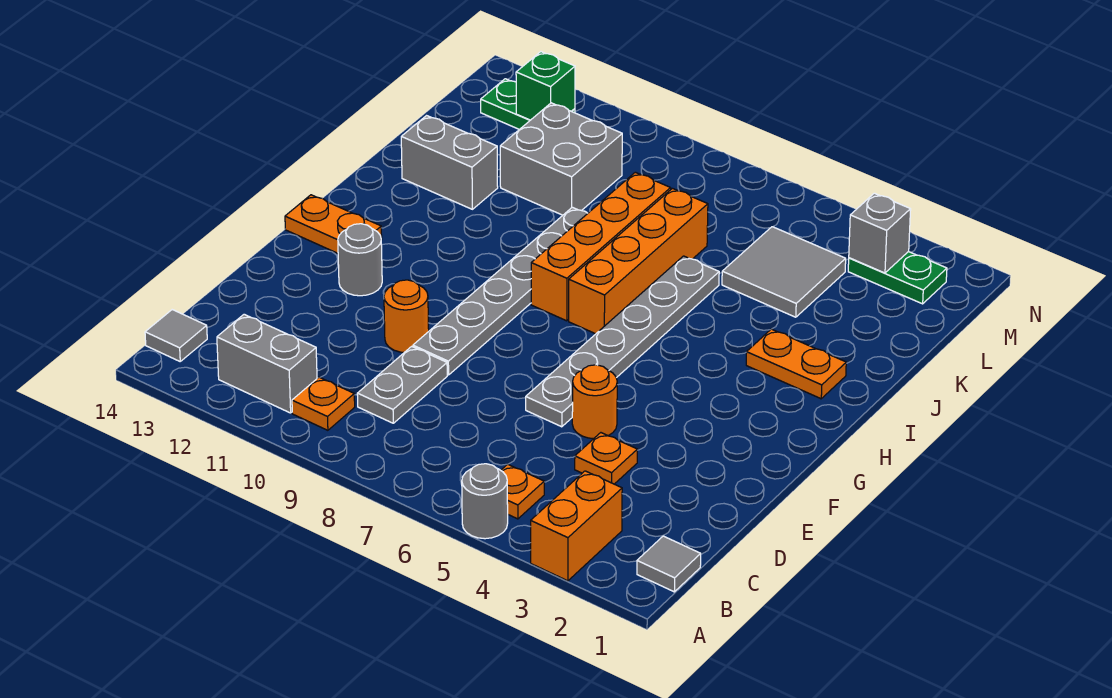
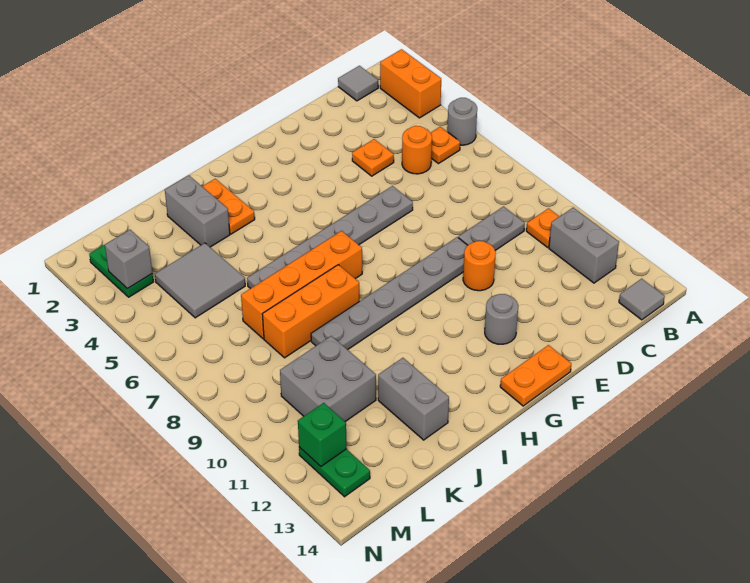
orange brick A3:B3 level 1 -> orange brick A2:A3 level 1
orange round brick E5 level 1 -> orange round brick C5 level 1
orange plate G13:G14 level 1 -> orange plate F14:G14 level 1
orange brick H8:K8 level 1 -> orange brick I8:K8 level 1
none -> grey brick J2:J3 level 1

